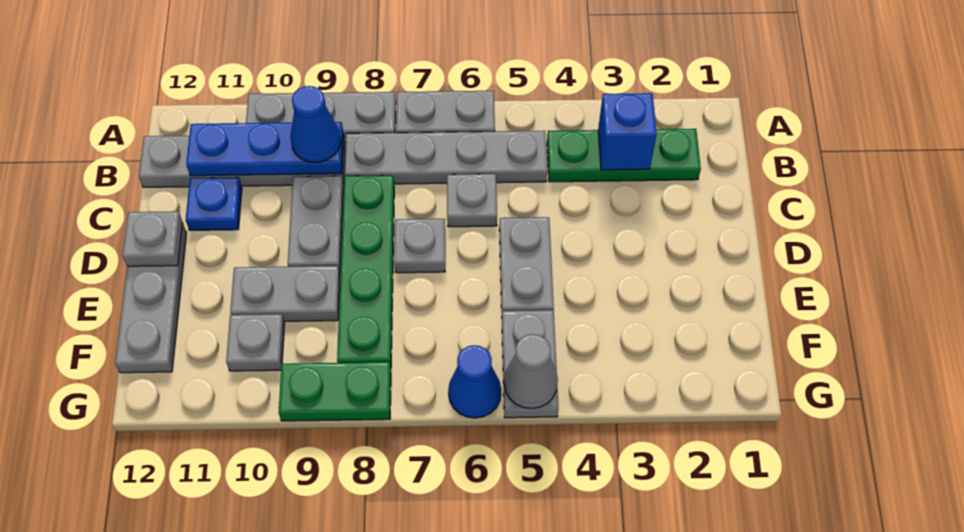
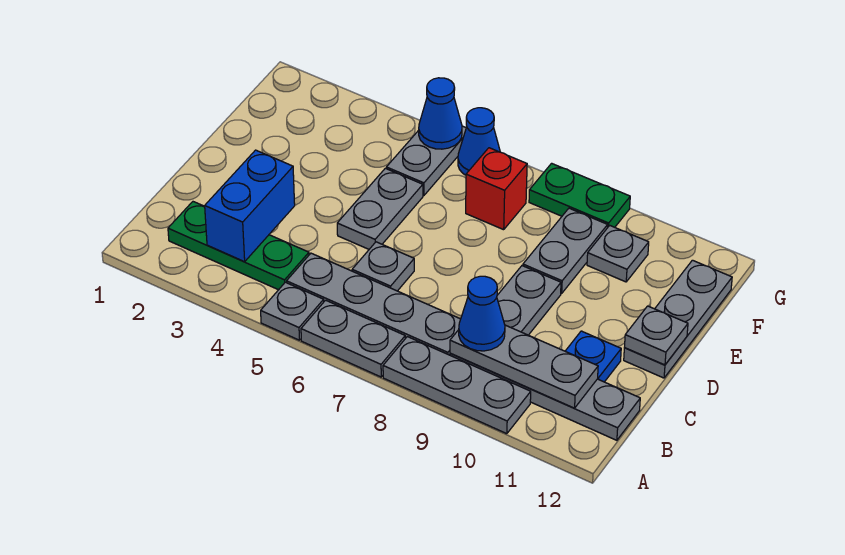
blue brick B3 level 2 -> blue brick B3:C3 level 2
blue plate B9:B11 level 2 -> grey plate B9:B11 level 2
green plate C8:F8 level 1 -> none
grey plate D7 level 1 -> grey plate A5 level 1
grey plate E9:E10 level 1 -> grey plate E9:F9 level 1
none -> red brick F7 level 1
grey cone G5 level 2 -> blue cone G5 level 2

